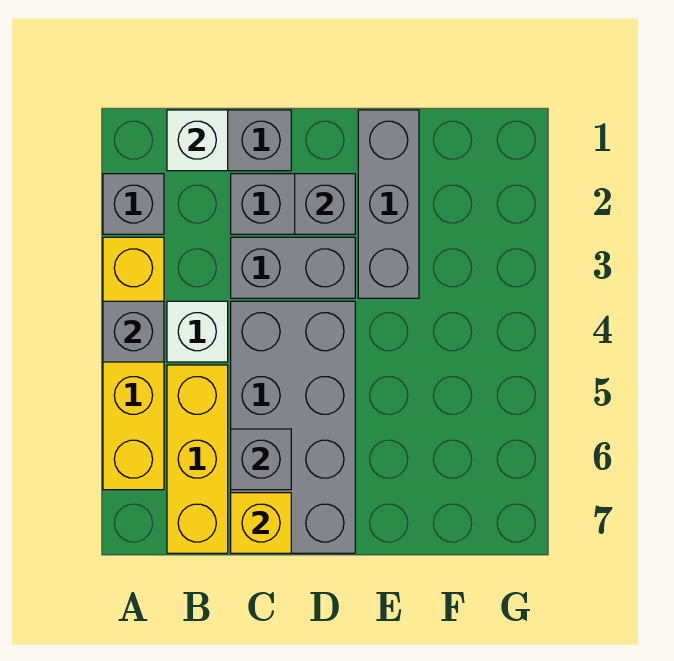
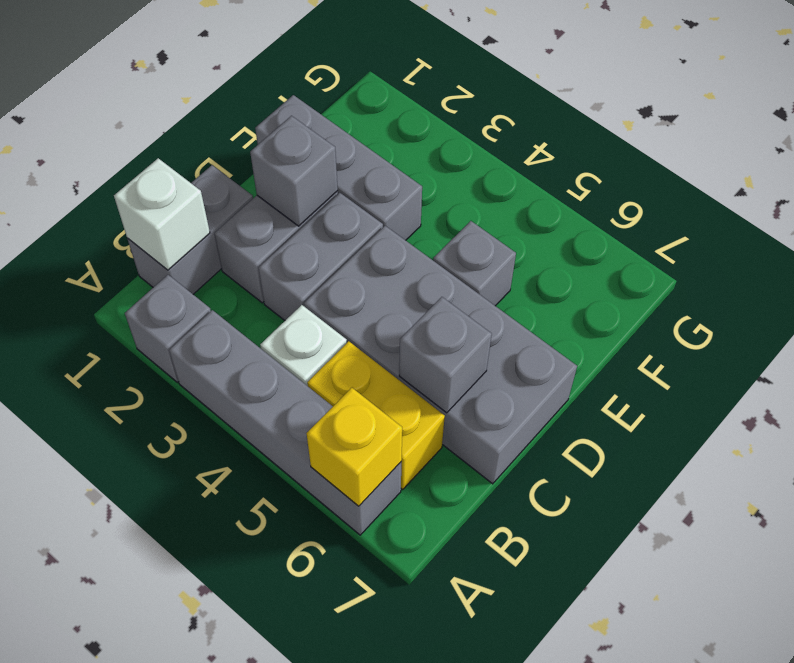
yellow brick A3:A6 level 1 -> grey brick A3:A6 level 1
grey brick A4 level 2 -> grey brick E5 level 1
yellow brick B5:B7 level 1 -> yellow brick B5:B6 level 1
yellow brick C7 level 2 -> yellow brick A6 level 2

